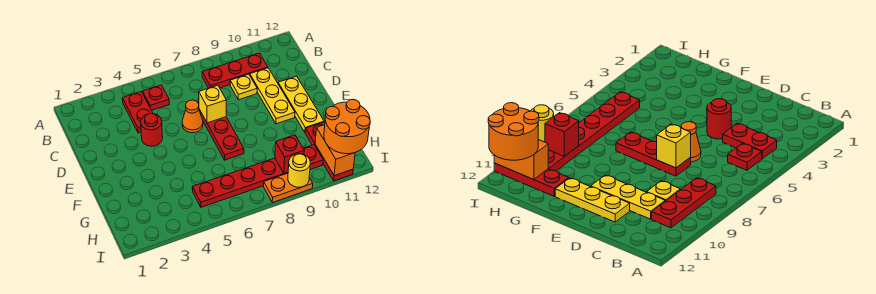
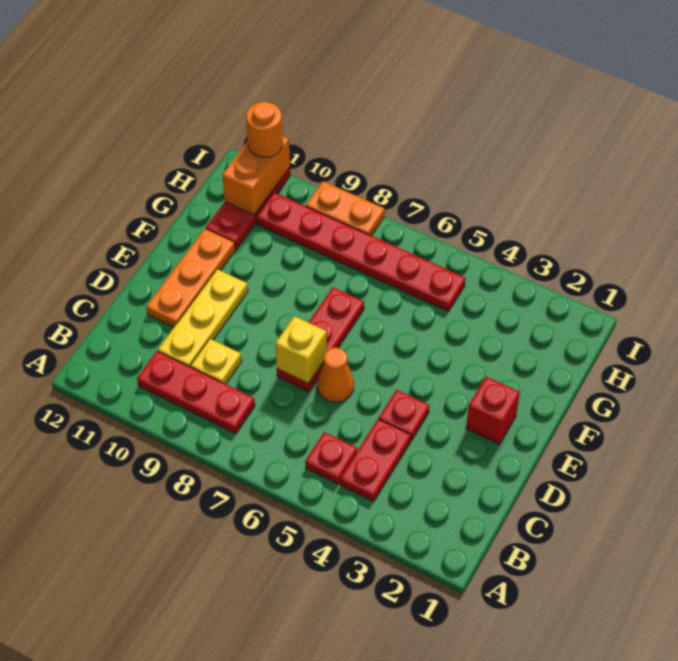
red round brick D4 level 1 -> red plate D4 level 1
yellow plate D11:F11 level 1 -> orange plate D11:F11 level 1
red brick H9 level 2 -> red brick E2 level 1
orange round brick H11:I12 level 3 -> orange round brick I11 level 3
yellow round brick I9 level 2 -> none

